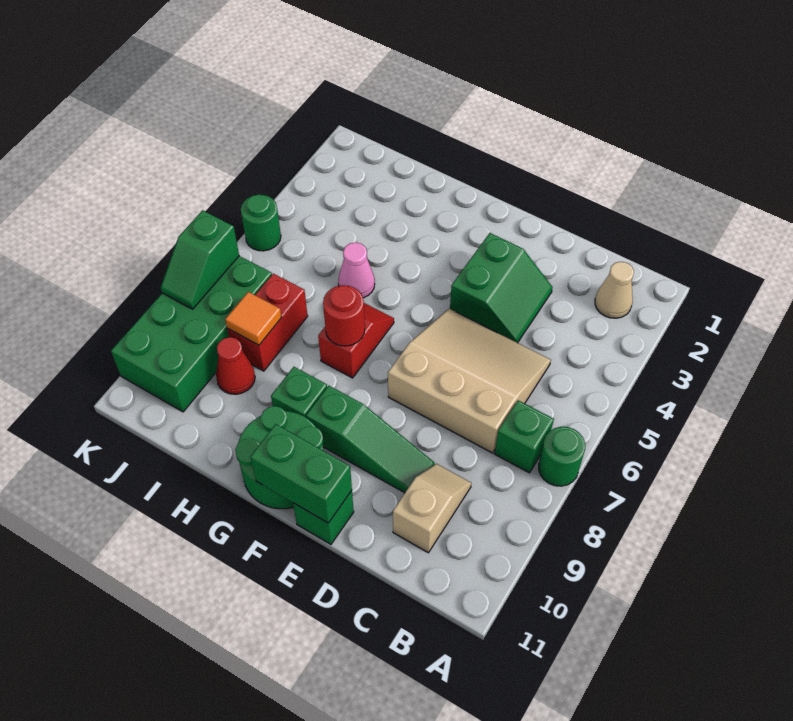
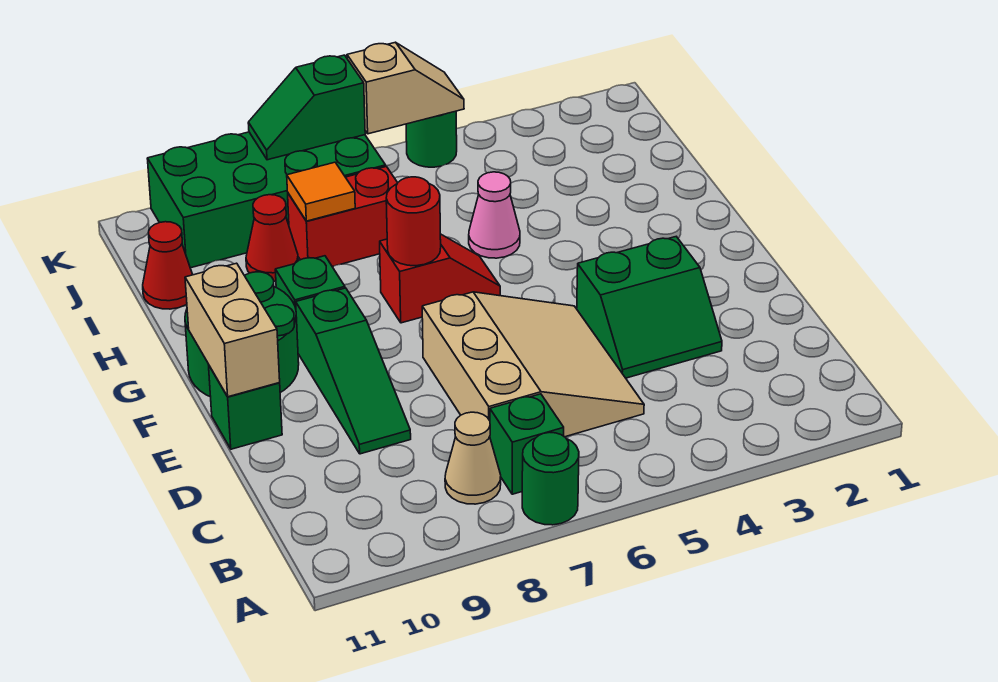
tan cone B2 level 1 -> tan cone B8 level 1
tan slope C9:C10 level 1 top 10 -> tan slope K5:K6 level 2 top 6
green brick E11:F11 level 2 -> tan brick E11:F11 level 2
none -> red cone I11 level 1

